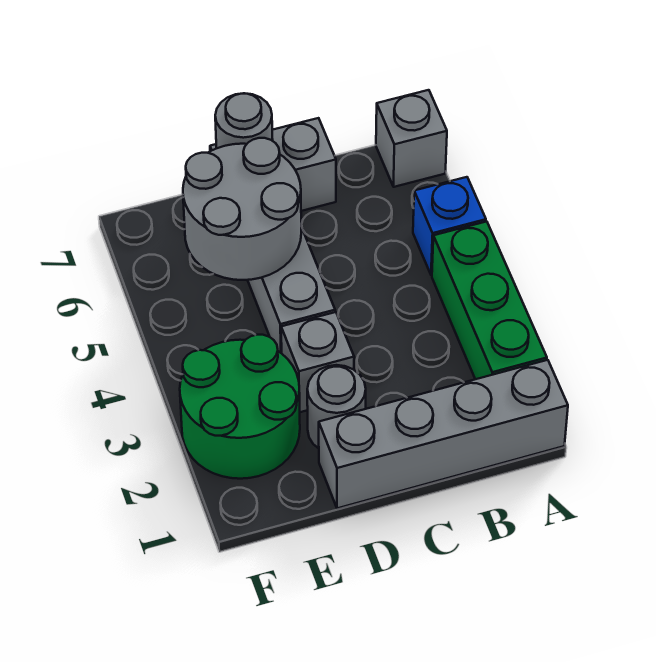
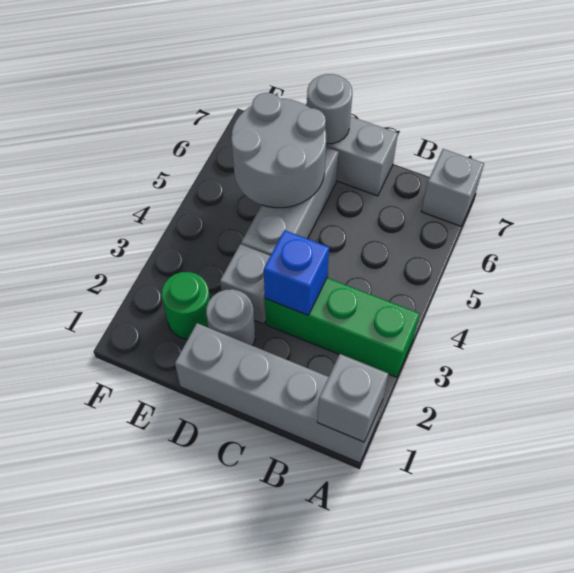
none -> grey brick A1 level 2
green brick A2:A4 level 1 -> green brick A3:C3 level 1
blue brick A5 level 1 -> blue brick C3 level 2
green round brick E2:F3 level 1 -> green round brick E2 level 1

